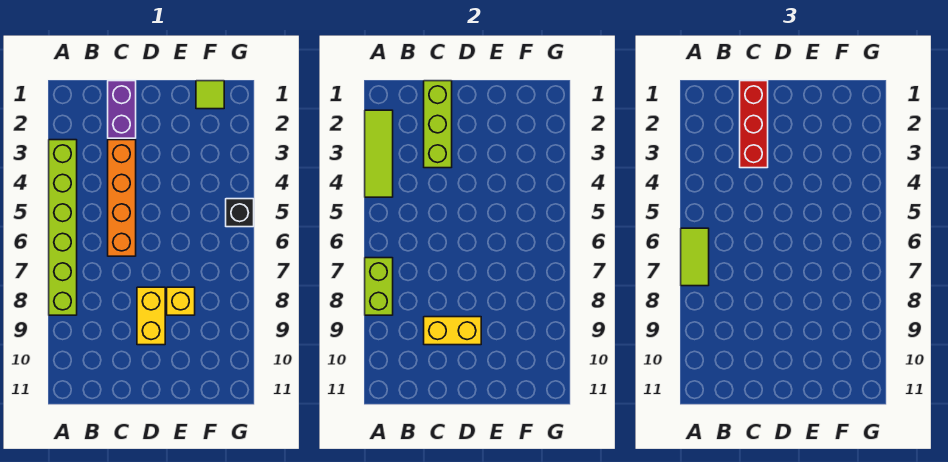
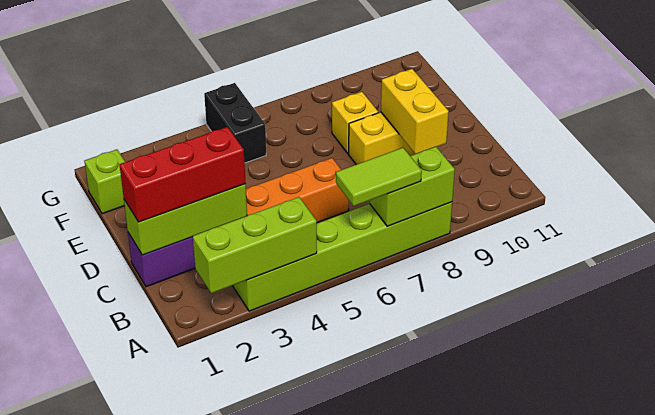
lime tile A2:A4 level 2 -> lime brick A2:A4 level 2
lime tile F1 level 1 -> lime brick F1 level 1
black brick G5 level 1 -> black brick F5:G5 level 1

